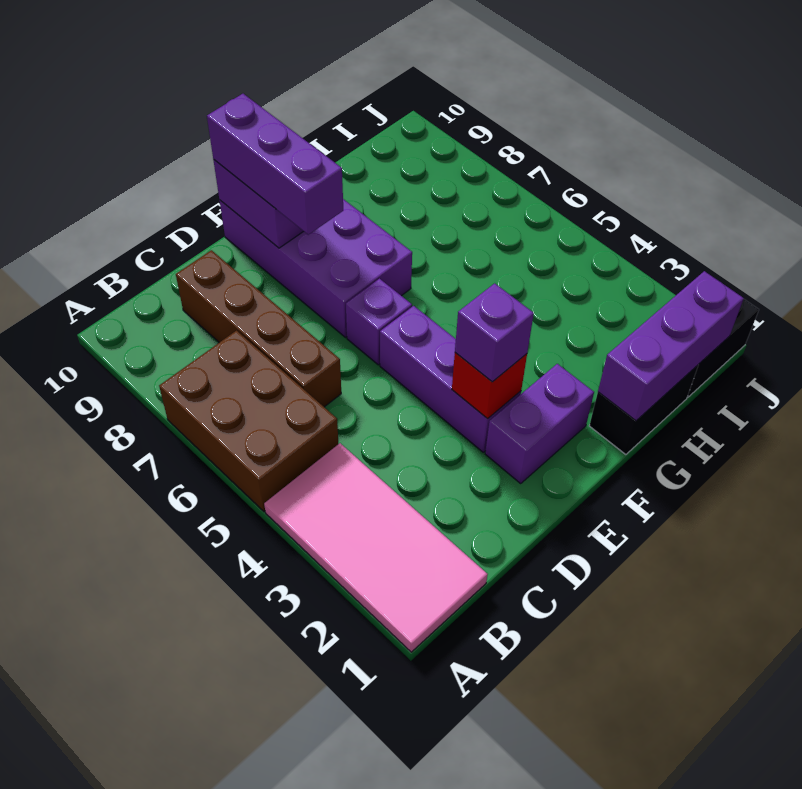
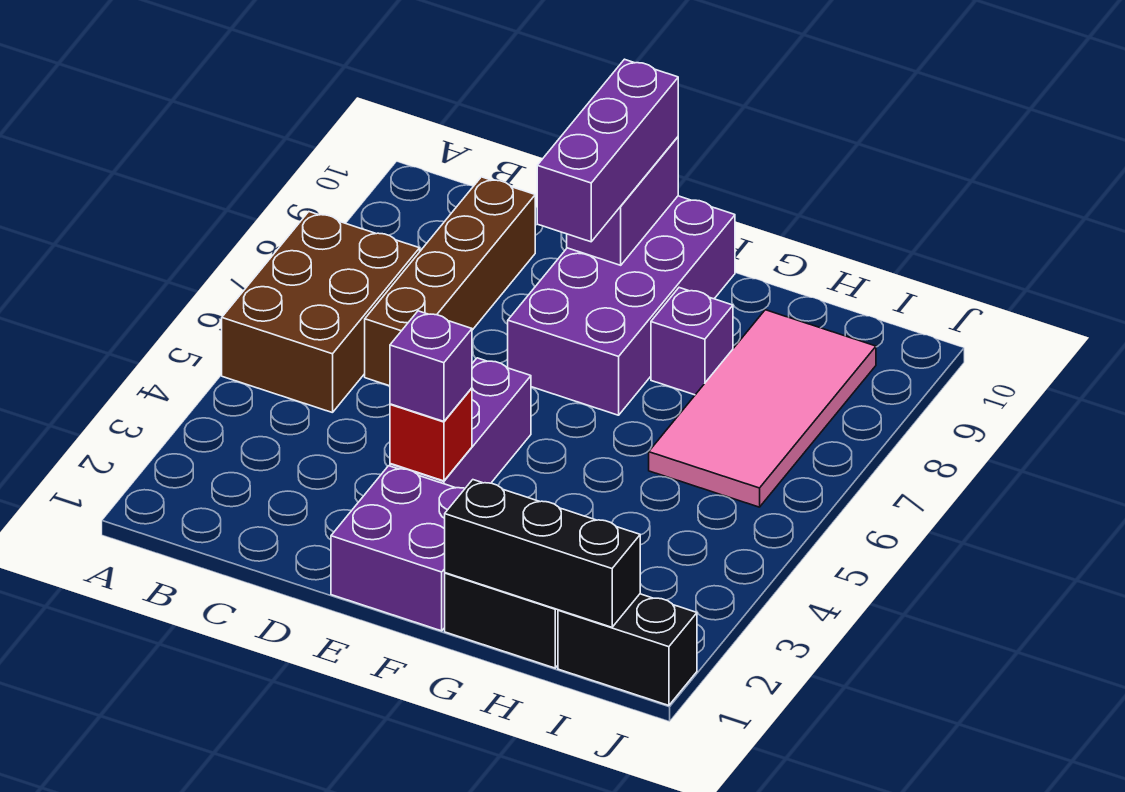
pink tile A1:B4 level 1 -> pink tile H6:I9 level 1
purple brick E2:F2 level 1 -> purple brick E1:F2 level 1
purple brick E6 level 1 -> purple brick G8 level 1
purple brick G1:I1 level 2 -> black brick G1:I1 level 2

